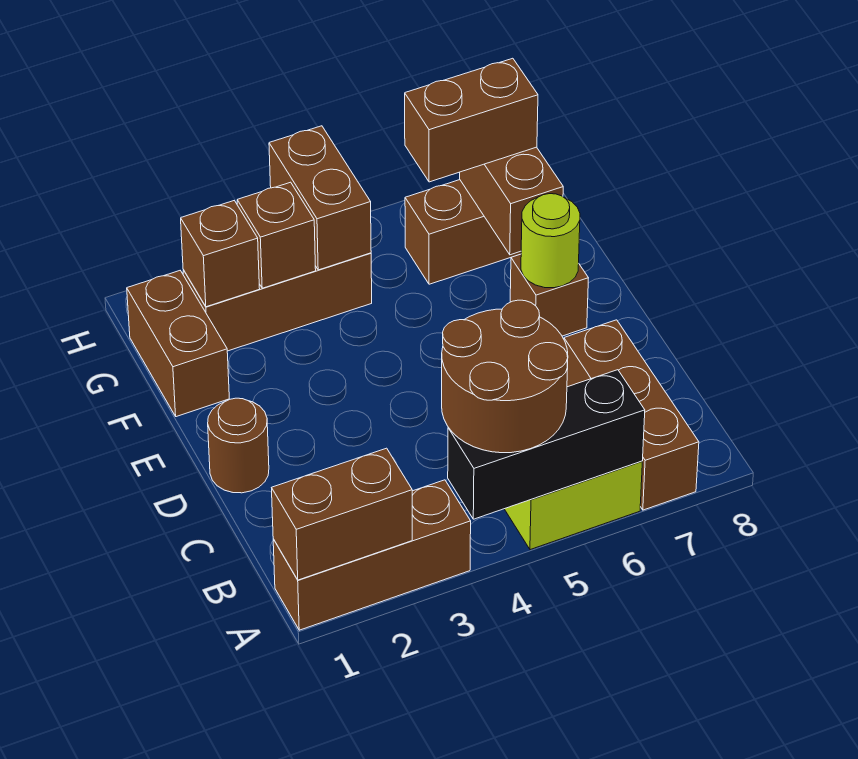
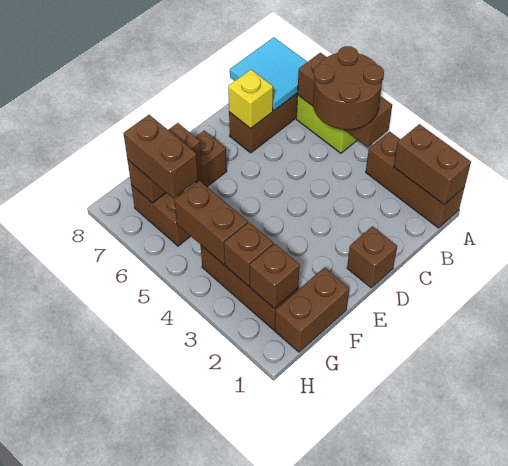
black brick A4:A6 level 2 -> brown brick A4:A6 level 2
none -> cyan tile A7:B8 level 2
none -> yellow brick C7 level 2
brown round brick D1 level 1 -> brown brick D1 level 1
lime round brick E7 level 2 -> none
brown brick G4:H4 level 2 -> brown brick G4:G5 level 2

